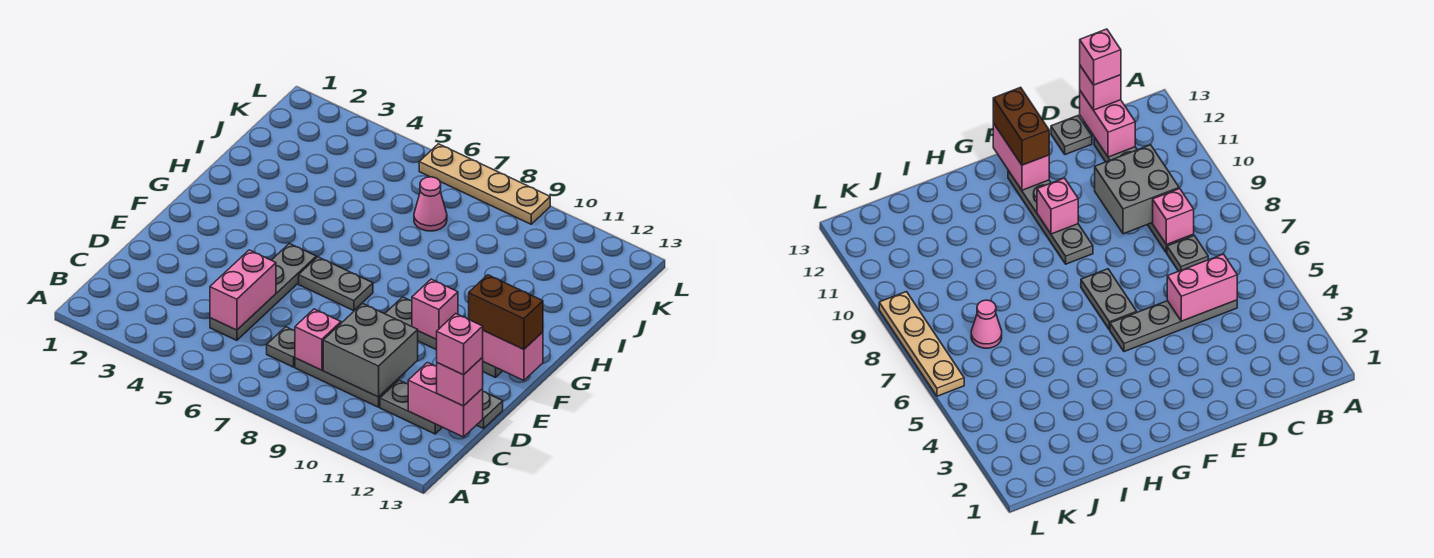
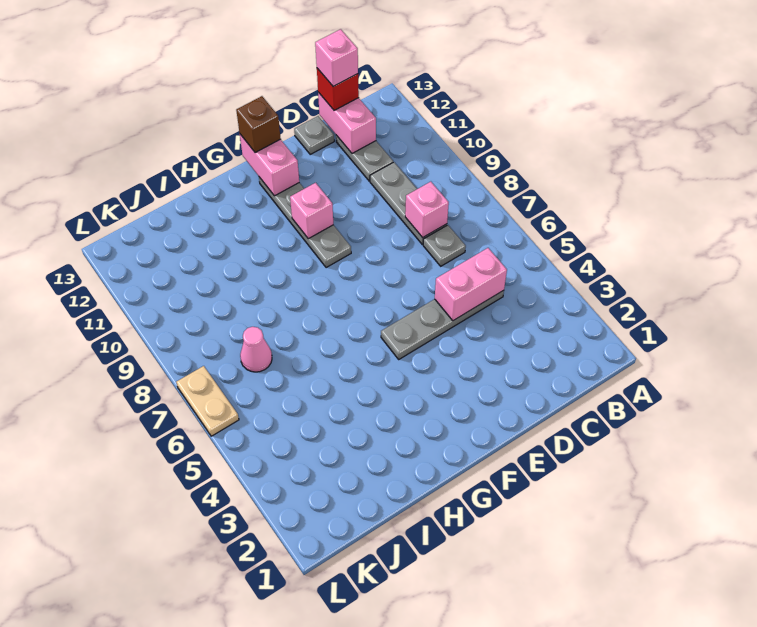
grey brick C9:D10 level 2 -> none
pink brick C13 level 3 -> red brick C13 level 3
grey plate F6:F7 level 1 -> none
brown brick F12:F13 level 3 -> brown brick F13 level 3
tan plate L6:L9 level 1 -> tan plate L6:L7 level 1

